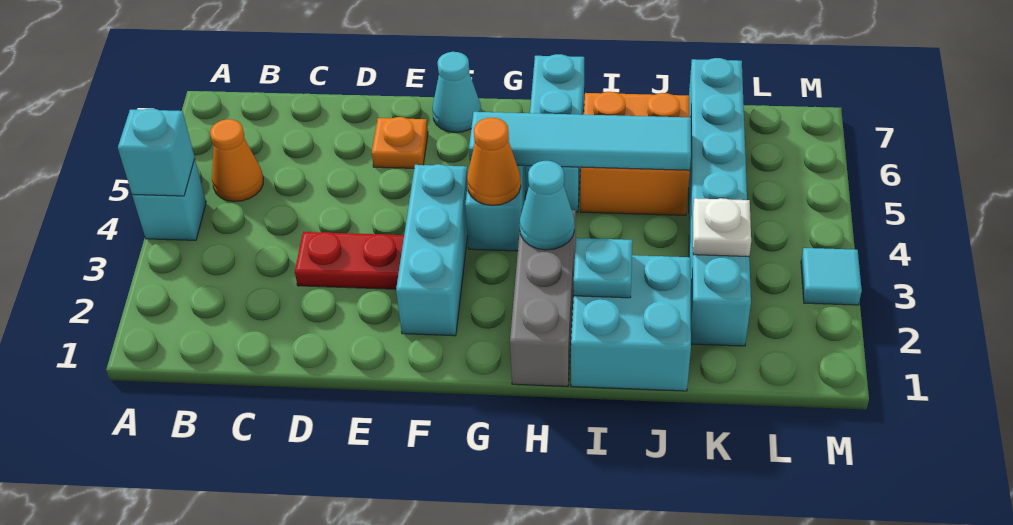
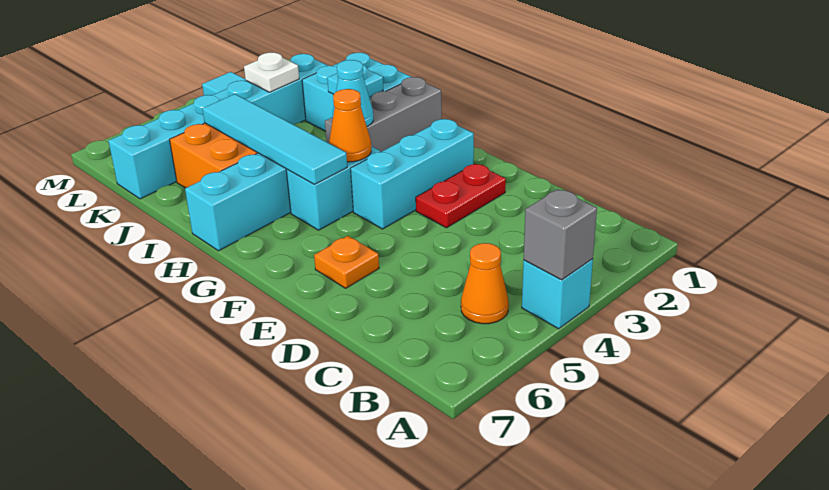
cyan brick A4 level 2 -> grey brick A4 level 2
red plate D3:E3 level 1 -> red plate E2:E3 level 1
cyan cone F7 level 1 -> none

